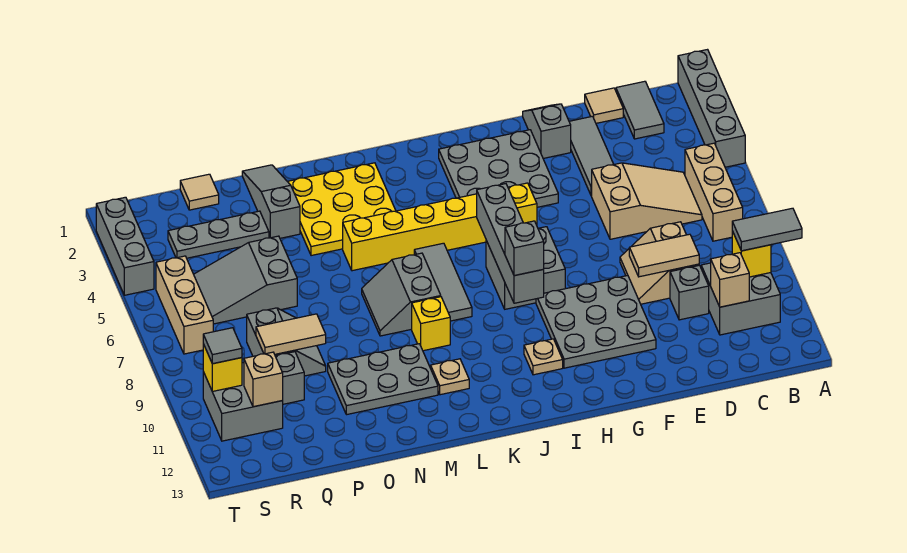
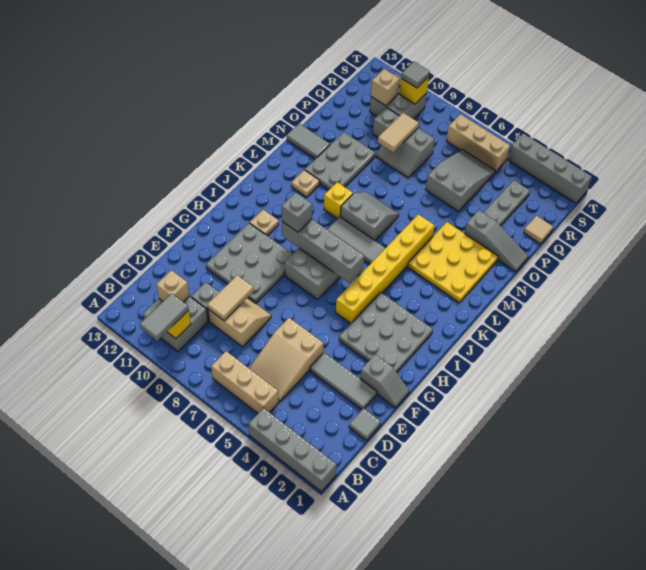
grey tile C1:C2 level 1 -> grey tile N12:N13 level 1
tan tile D1 level 1 -> grey tile D1 level 1
grey brick T2:T4 level 1 -> grey brick T1:T4 level 1

